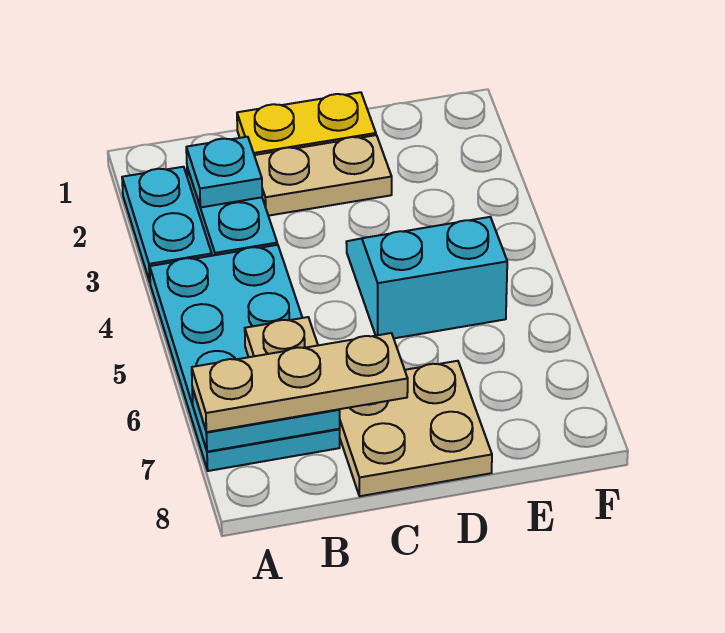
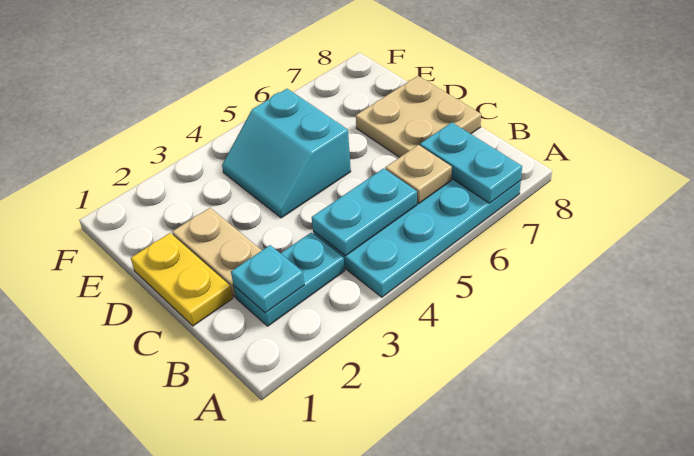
cyan plate A2:A3 level 1 -> cyan plate B4:B5 level 2
tan plate A7:C7 level 3 -> none

